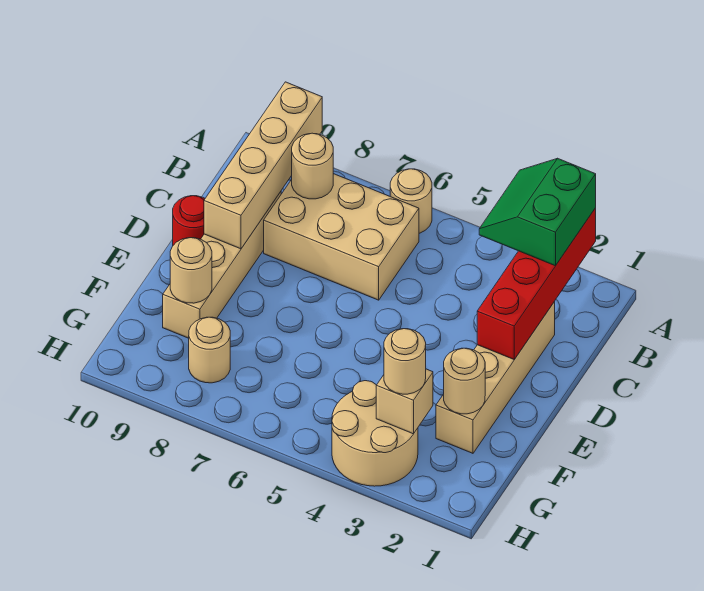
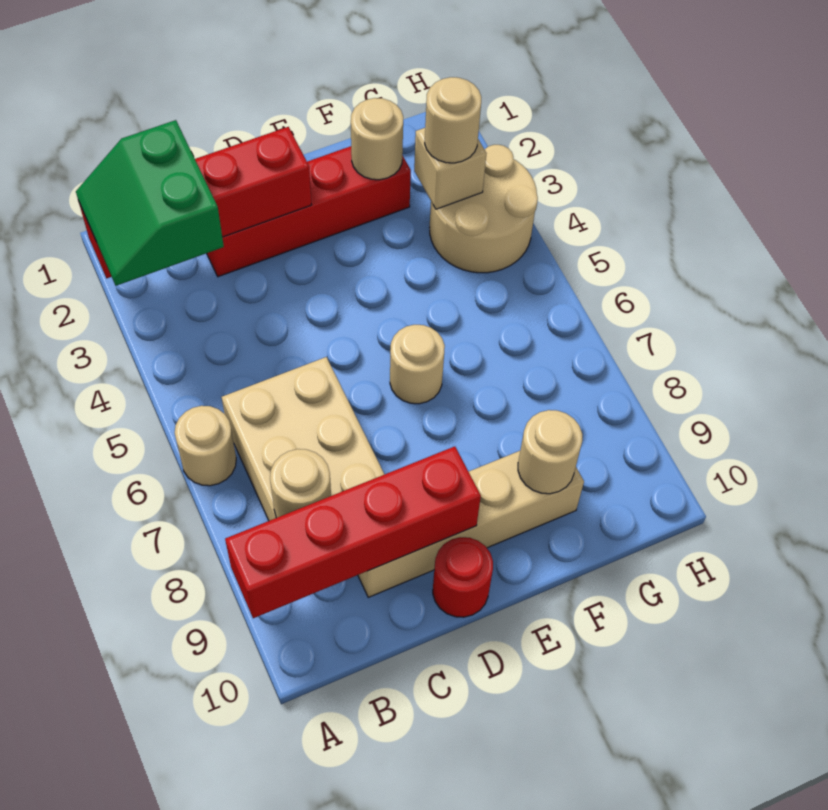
green slope A2:B3 level 3 top 2 -> green slope A2:B3 level 3 top B
tan brick A9:D9 level 2 -> red brick A9:D9 level 2
tan brick C2:F2 level 1 -> red brick C2:F2 level 1
tan round brick G8 level 1 -> tan round brick E6 level 1

